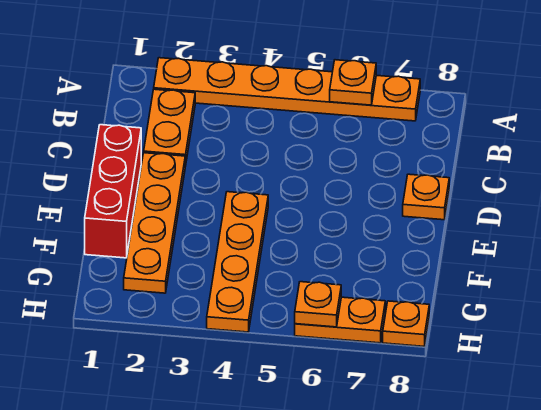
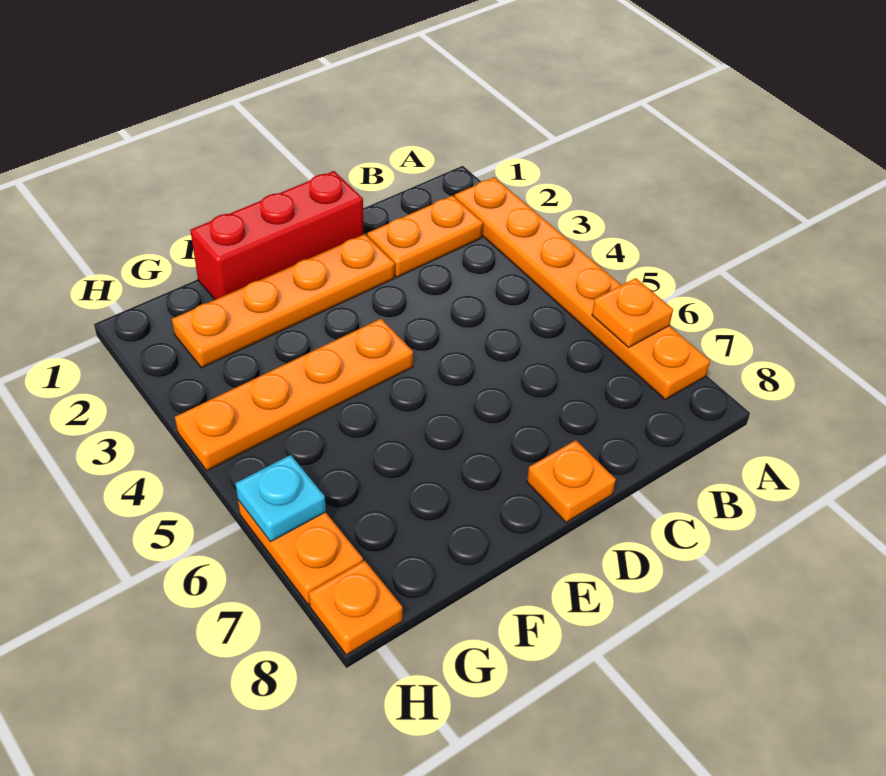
orange plate H6 level 2 -> cyan plate H6 level 2

